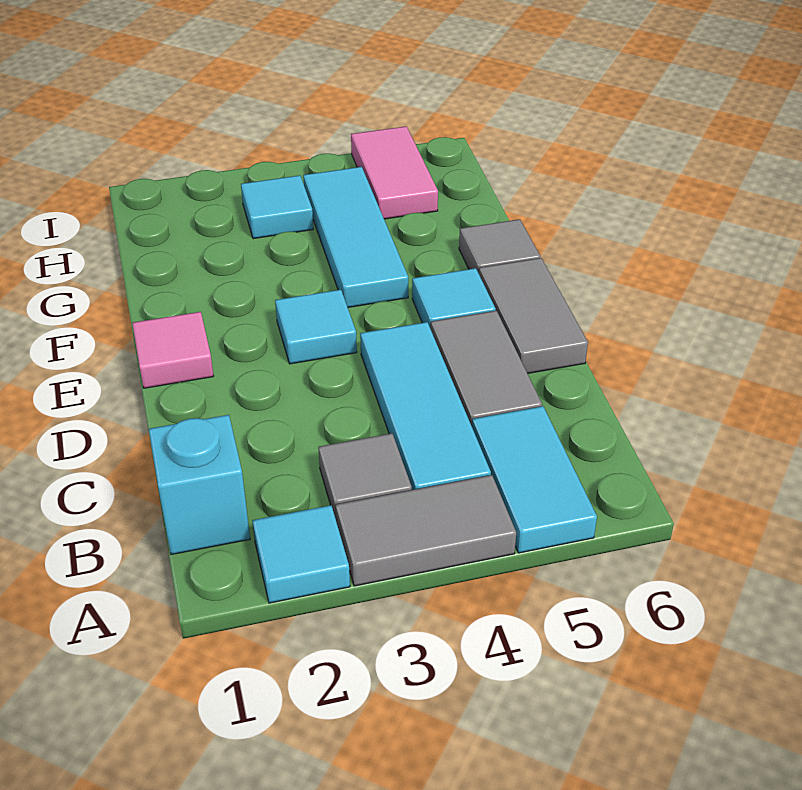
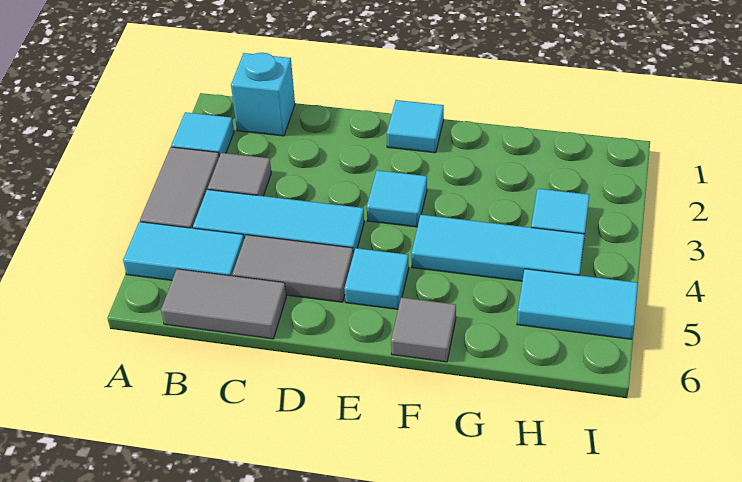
grey tile D6:E6 level 1 -> grey tile B6:C6 level 1
pink tile E1 level 1 -> cyan tile E1 level 1
pink tile H5:I5 level 1 -> cyan tile H5:I5 level 1

